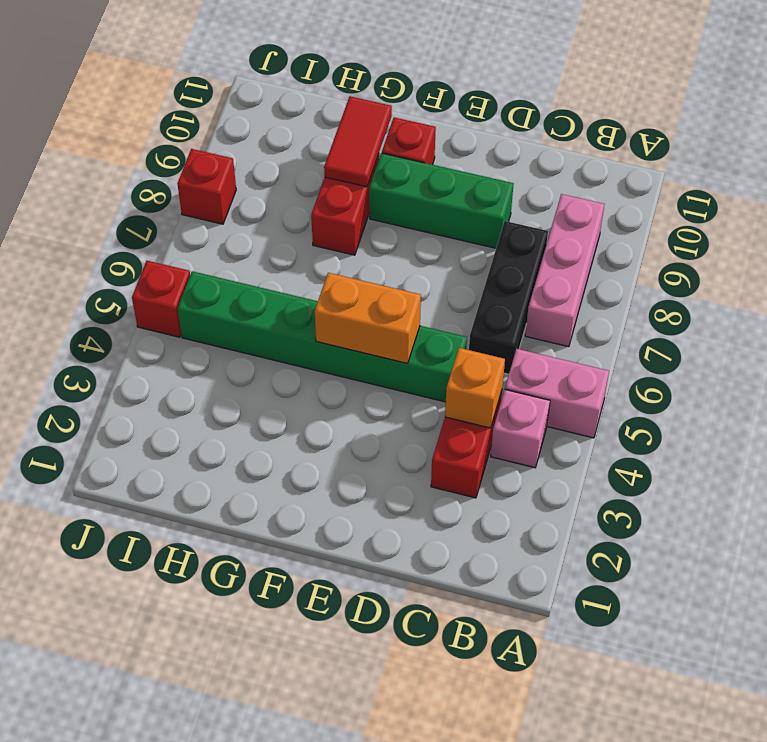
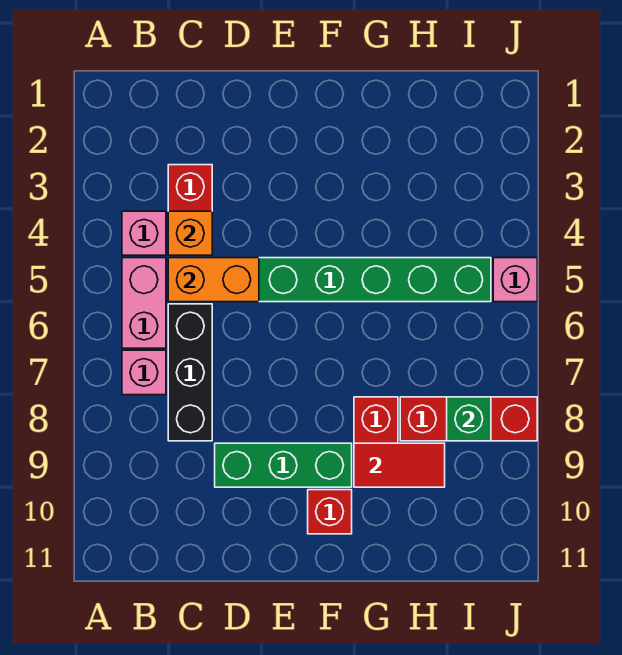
pink brick A5:B5 level 1 -> pink brick B5:B6 level 1
pink brick B7:B9 level 1 -> pink brick B7 level 1
orange brick E5:F5 level 2 -> orange brick C5:D5 level 2
red tile G9:G10 level 2 -> red tile G9:H9 level 2
none -> green brick I8 level 2
red brick J5 level 1 -> pink brick J5 level 1
red brick J8 level 1 -> red brick H8:J8 level 1

